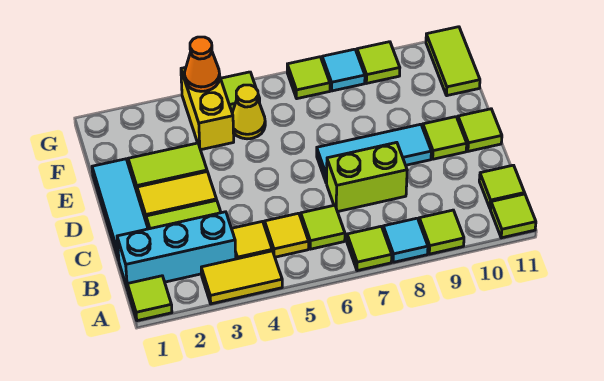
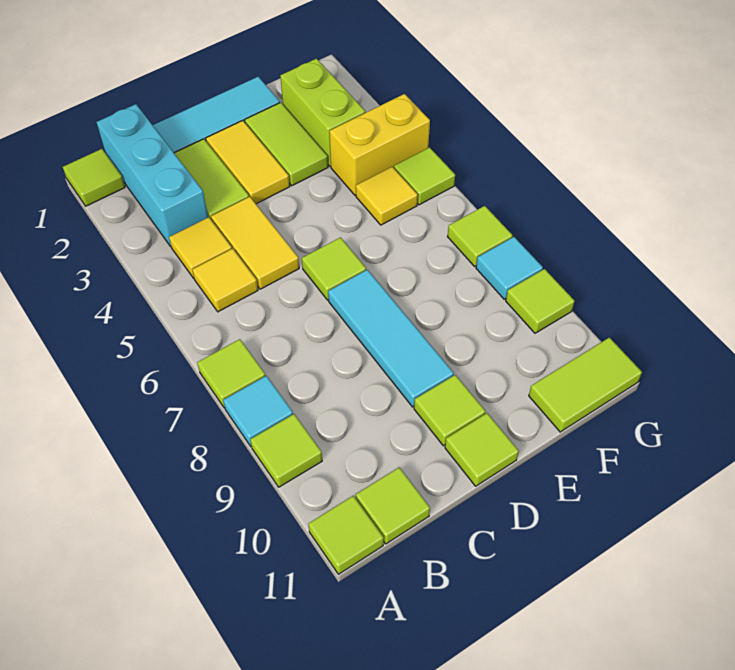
yellow tile A3:A4 level 1 -> yellow tile C4:C5 level 1
lime tile B6 level 1 -> lime tile D6 level 1
lime brick C7:C8 level 1 -> lime brick F2:F3 level 1
yellow cone F5 level 1 -> yellow tile F5 level 1
orange cone G4 level 2 -> none

